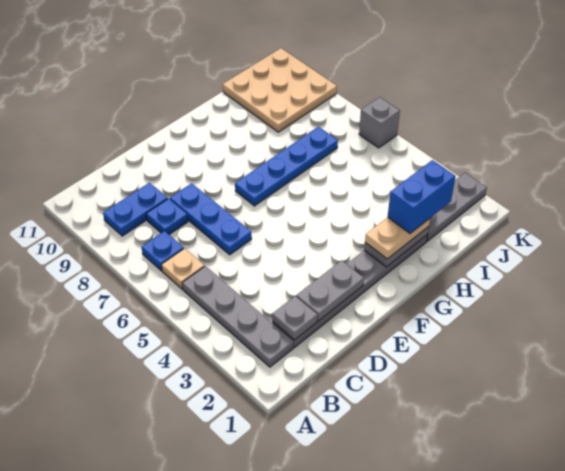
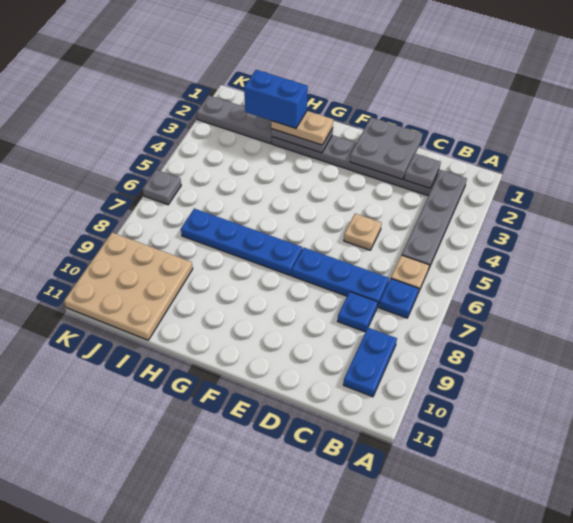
blue plate B9:C9 level 1 -> blue plate B9:B10 level 1
grey plate D2:E2 level 2 -> grey plate D1:E2 level 2
none -> tan plate D5 level 1
blue plate D6:D8 level 1 -> blue plate C7:E7 level 1
grey brick K6 level 1 -> grey plate K6 level 1

